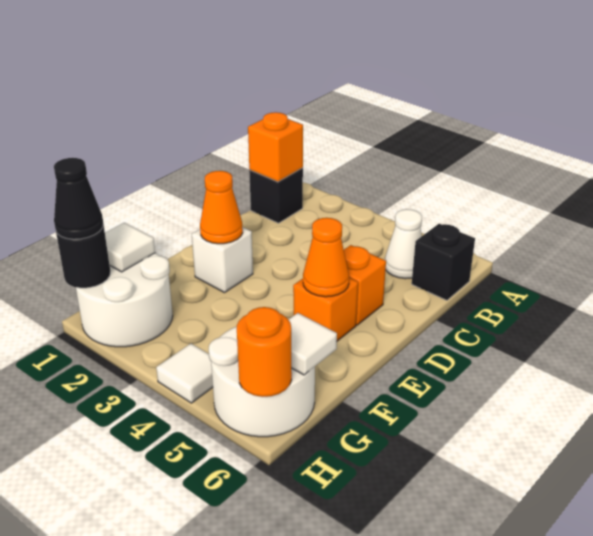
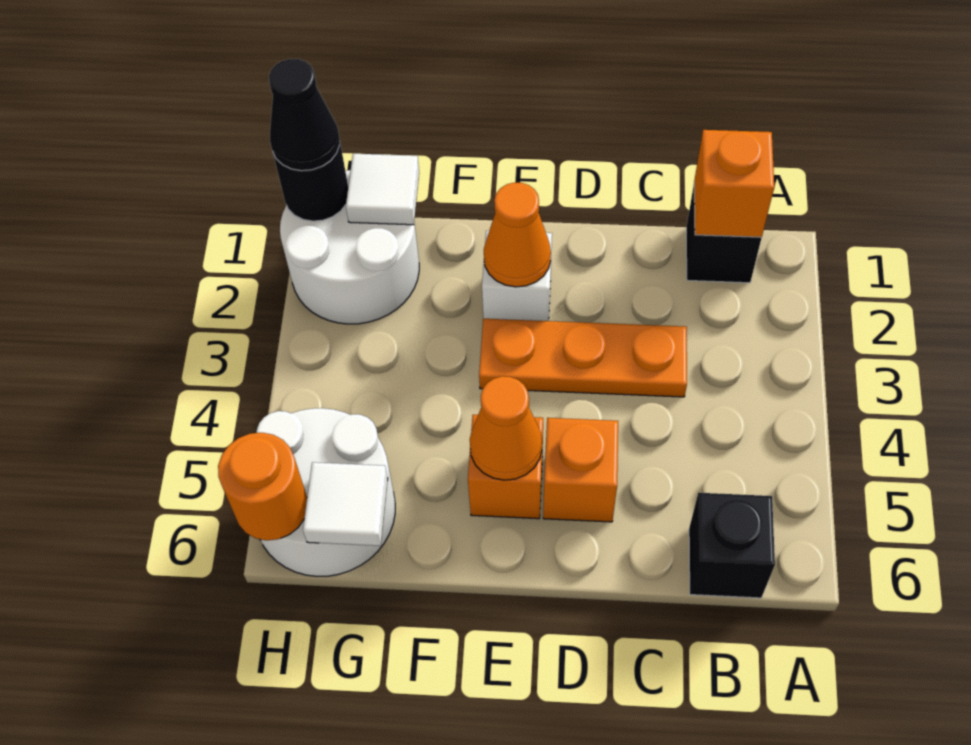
white cone B5 level 1 -> none
none -> orange plate C3:E3 level 1
white tile H4 level 1 -> none

